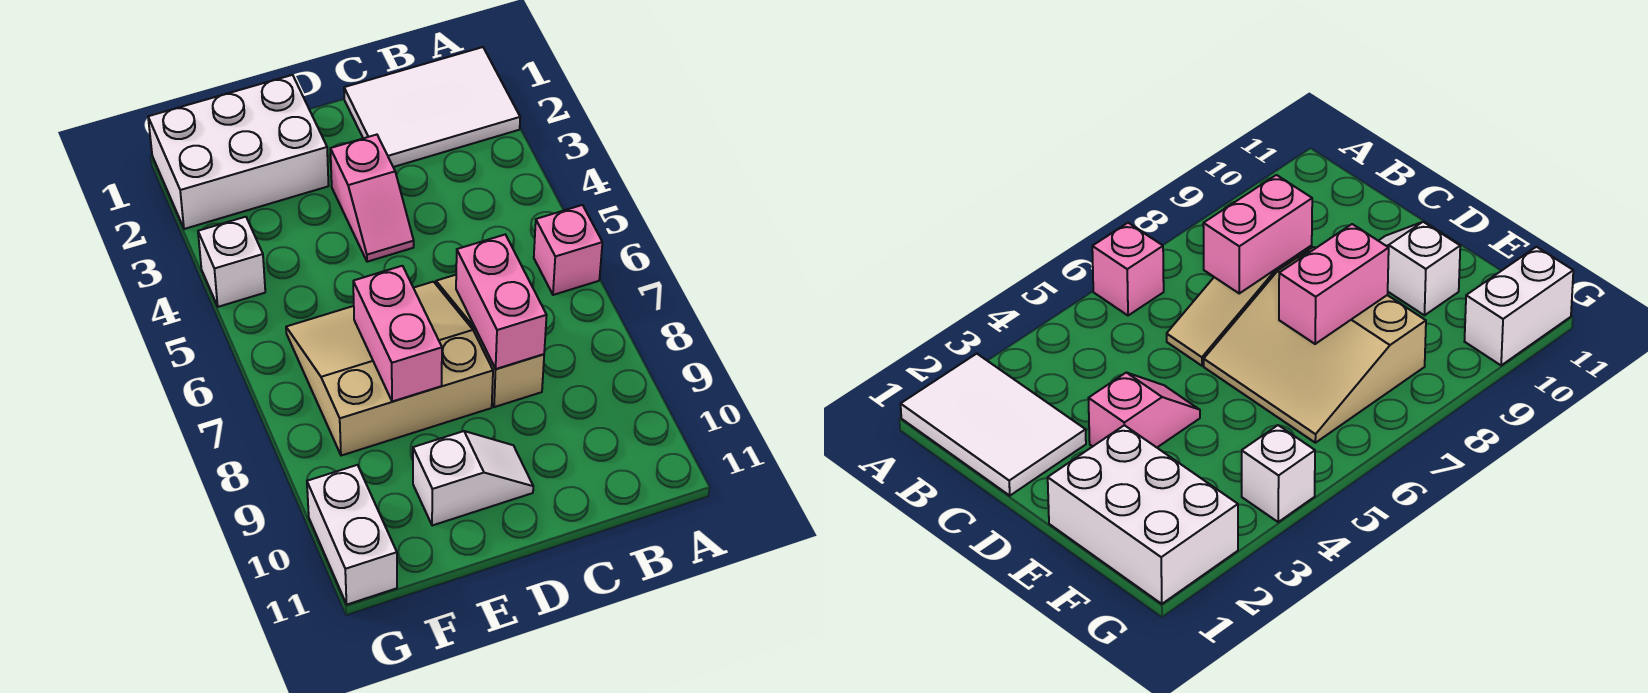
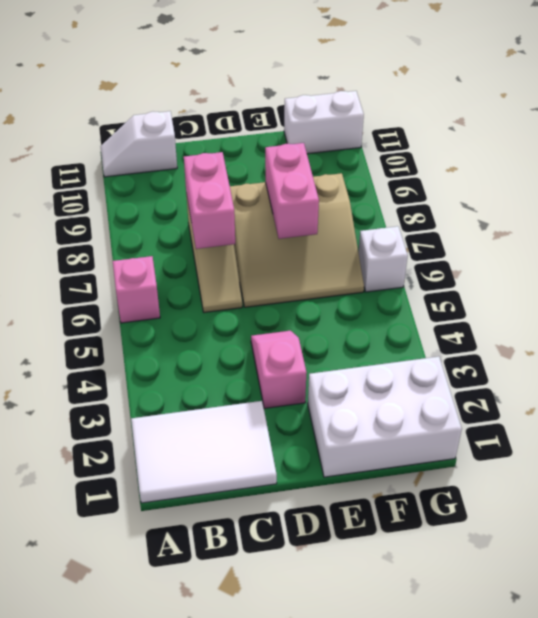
white slope D10:E10 level 1 top E -> white slope A11:B11 level 1 top B
white brick G4 level 1 -> white brick G6 level 1
white brick G10:G11 level 1 -> white brick F11:G11 level 1

